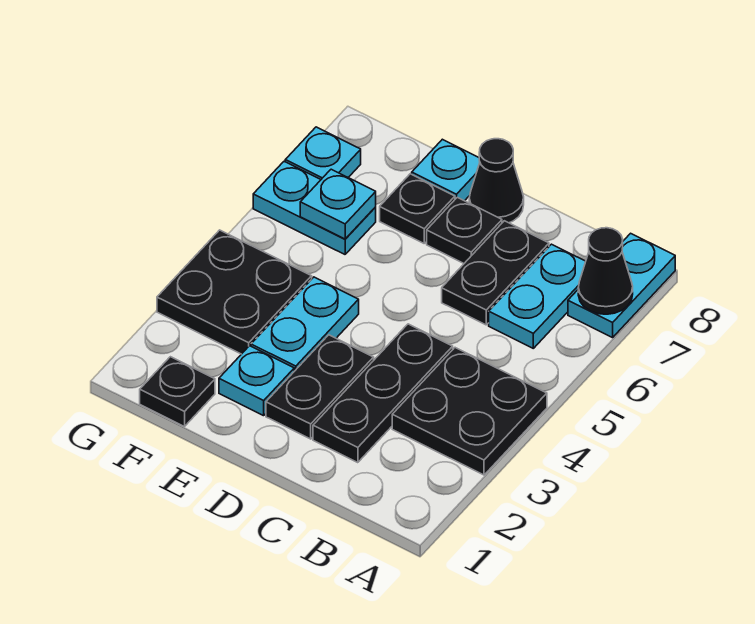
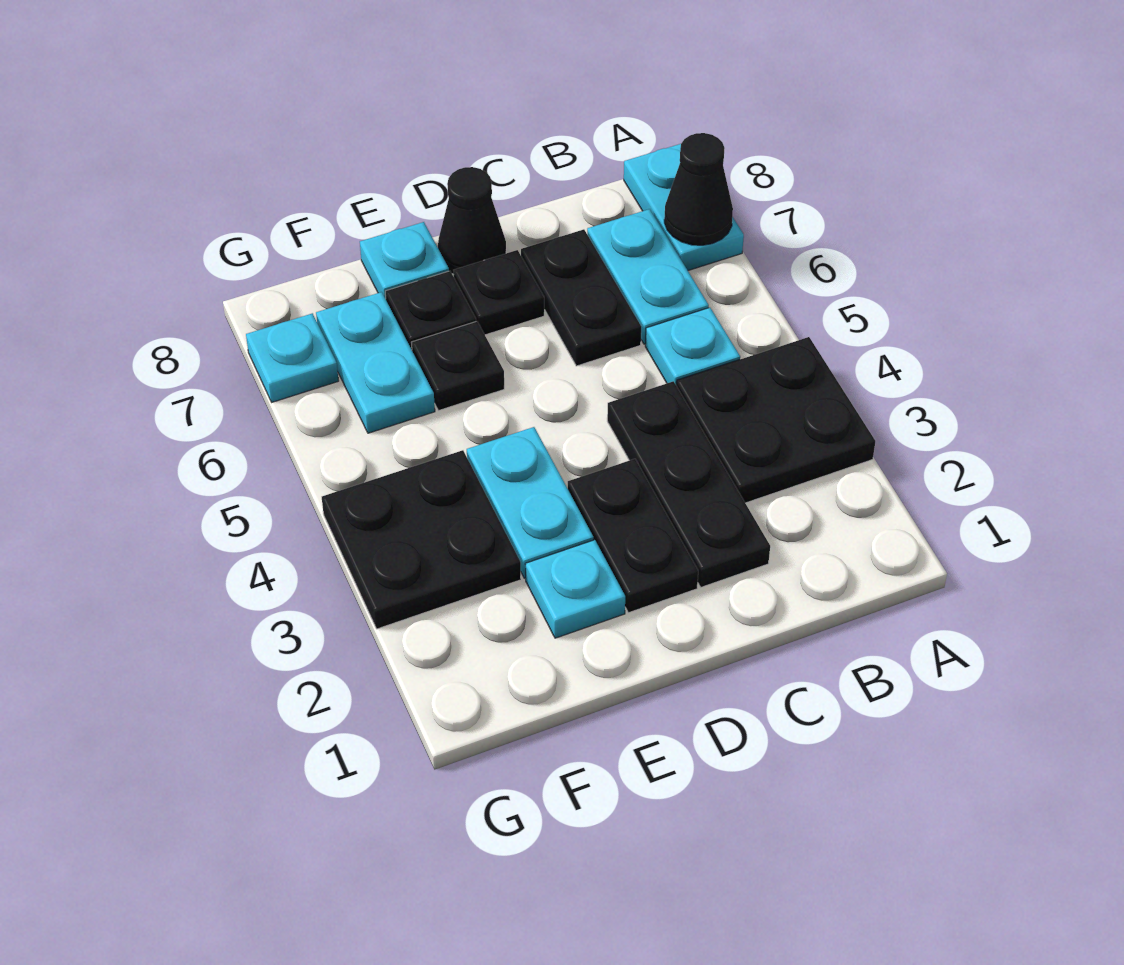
black plate F1 level 1 -> black plate E6 level 1
cyan plate F6:G6 level 1 -> cyan plate F6:F7 level 1
cyan plate F6 level 2 -> cyan plate B5 level 1

